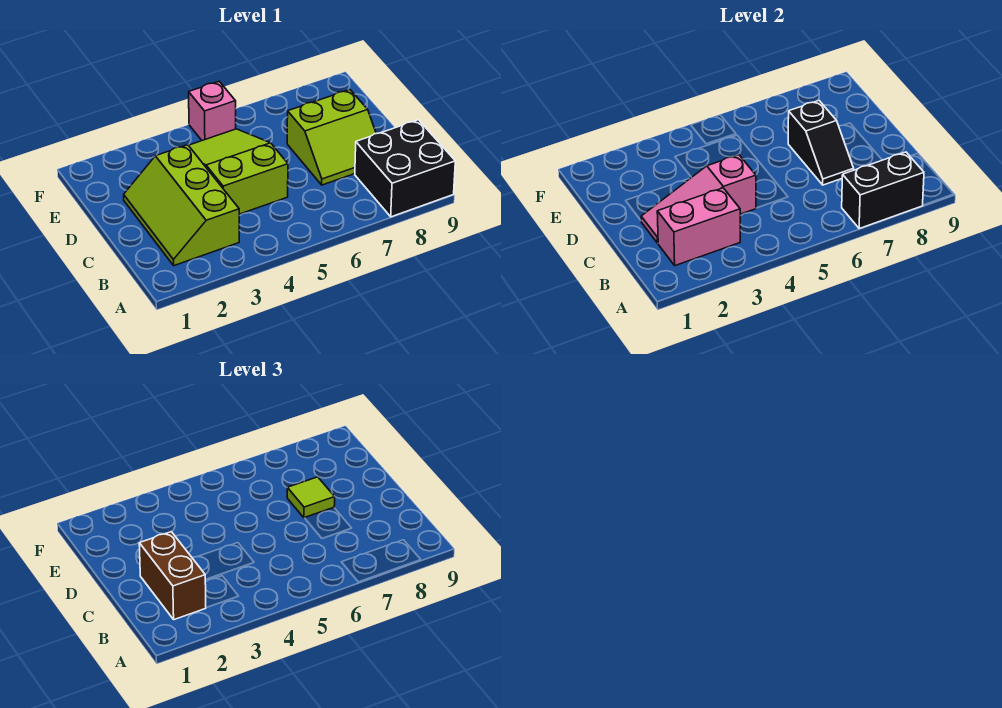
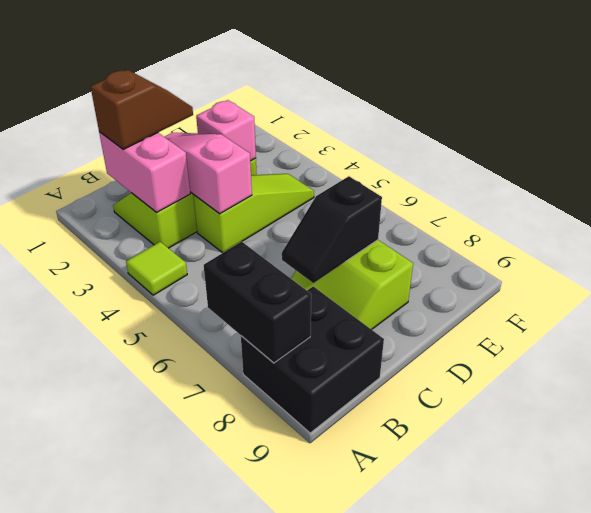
brown brick B2:C2 level 3 -> brown slope B2:C2 level 3 top B
lime slope C4:E5 level 1 top C -> lime slope C4:E4 level 1 top C
lime tile D7 level 3 -> lime tile A4 level 1
pink brick F5 level 1 -> pink brick D3 level 2

